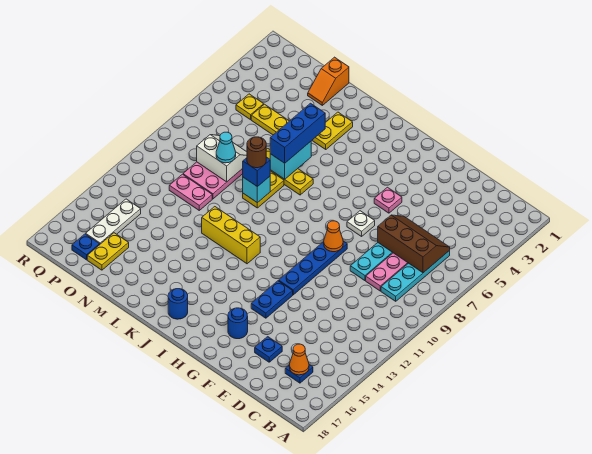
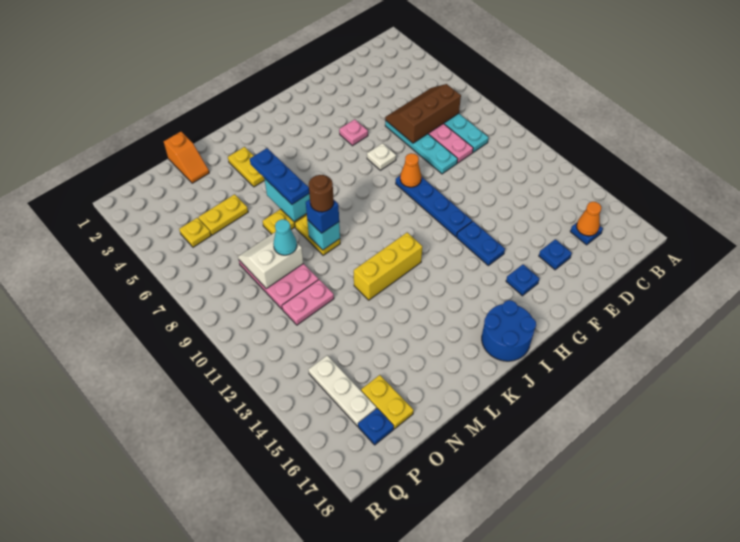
blue round brick G16 level 1 -> blue plate G16 level 1
blue round brick J17 level 1 -> blue round brick I17:J18 level 1
blue brick L5:L7 level 3 -> blue plate L5:L7 level 3

